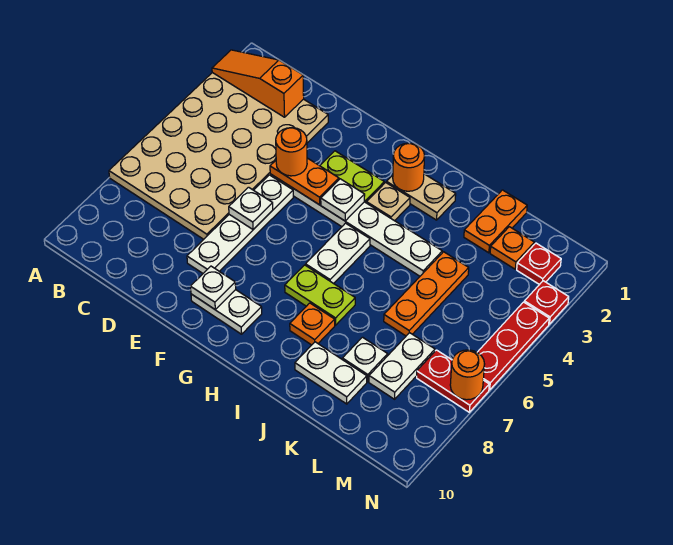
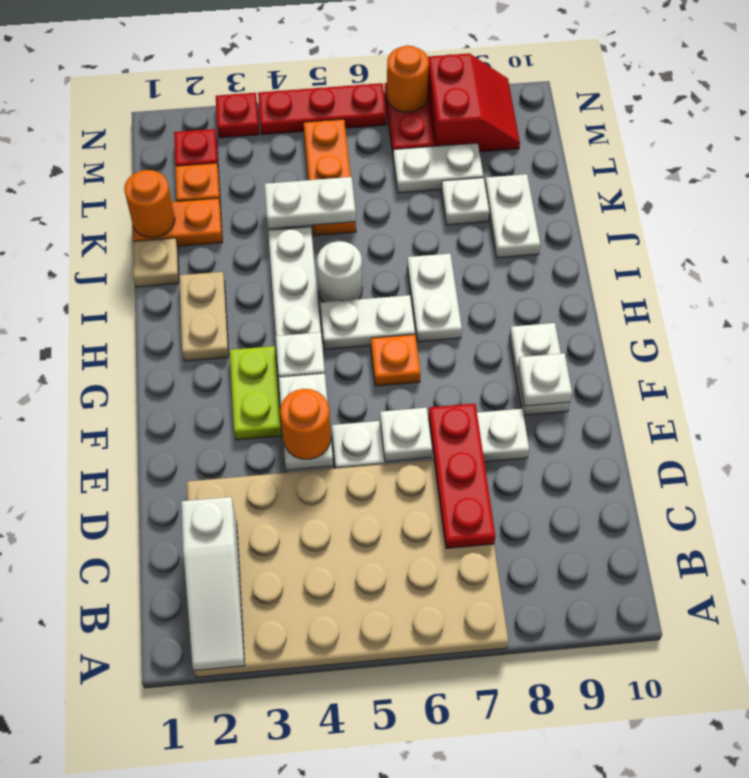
orange slope A2:C2 level 2 top C -> white slope A2:C2 level 2 top C
none -> red plate C7:E7 level 2
orange plate E4:F4 level 2 -> white plate E4:F4 level 2
orange round brick H2 level 2 -> orange round brick K1 level 2
tan plate H3 level 1 -> tan plate J1 level 1
lime plate H7:I7 level 1 -> white plate H7:I7 level 1
none -> white round brick I5 level 1
orange plate I8 level 1 -> orange plate G6 level 1
orange plate K4:K6 level 1 -> orange plate K5:M5 level 1
none -> white plate K4:K5 level 2
none -> red slope M8:N9 level 1 top 8

